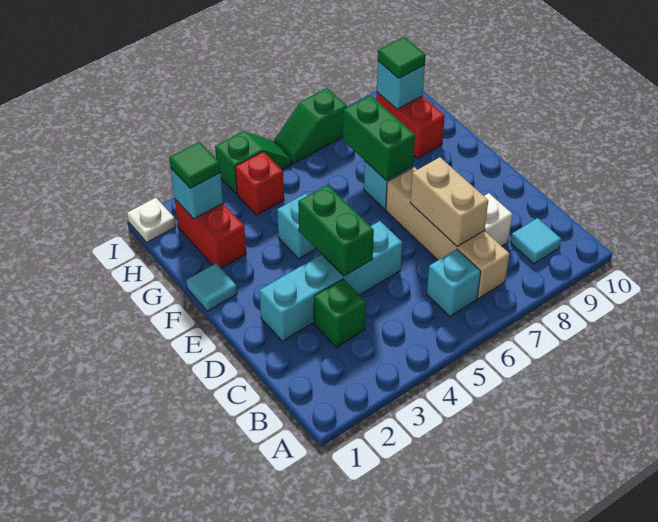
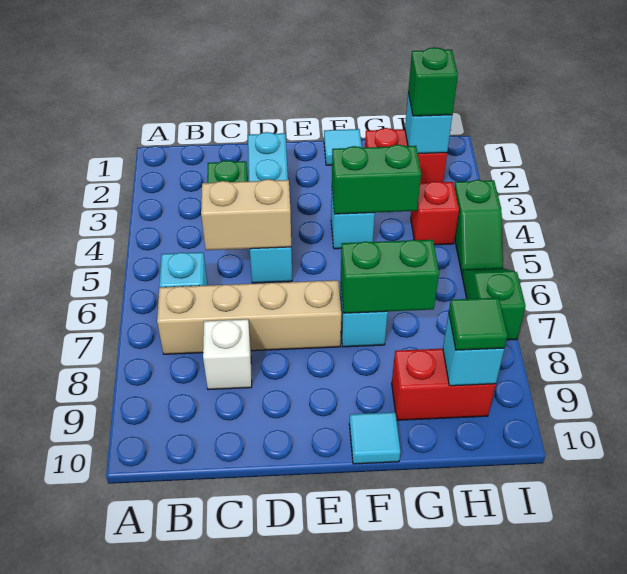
cyan tile B9 level 1 -> cyan tile F10 level 1
tan brick C7:D7 level 2 -> tan brick C5:D5 level 2
green brick D4:E4 level 2 -> green brick F4:G4 level 2
green tile H2 level 3 -> green brick H2 level 3
white plate I1 level 1 -> none

